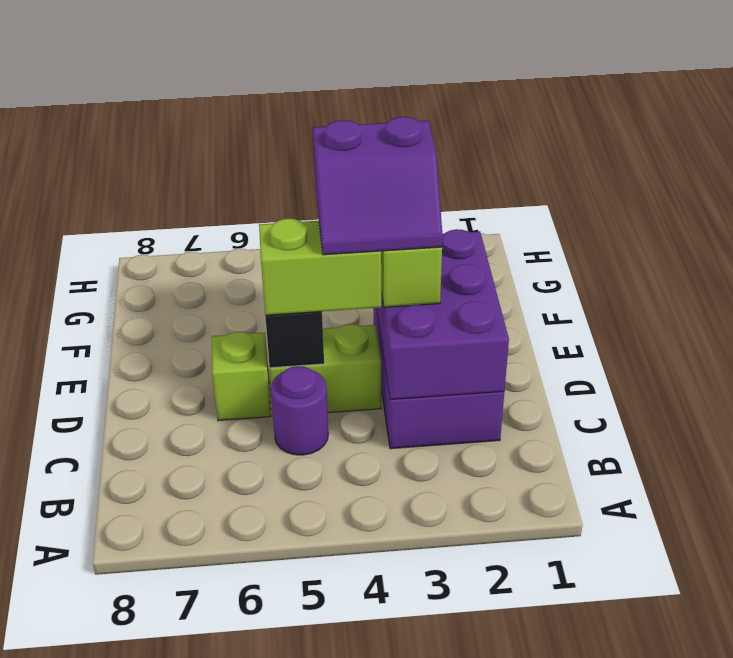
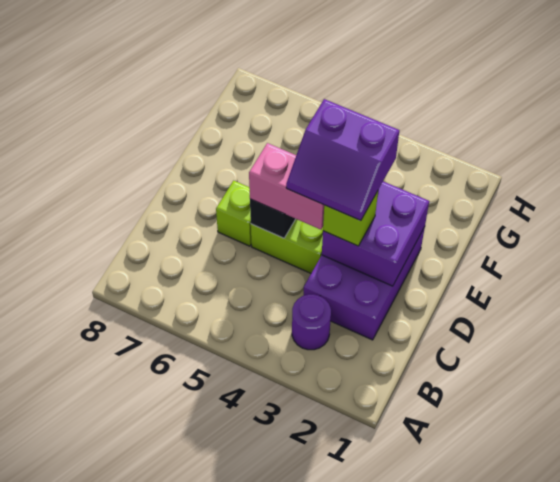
purple brick C2:E3 level 2 -> purple brick D2:E3 level 2
purple round brick C5 level 1 -> purple round brick B3 level 1
lime brick D4:D5 level 3 -> pink brick D4:D5 level 3

